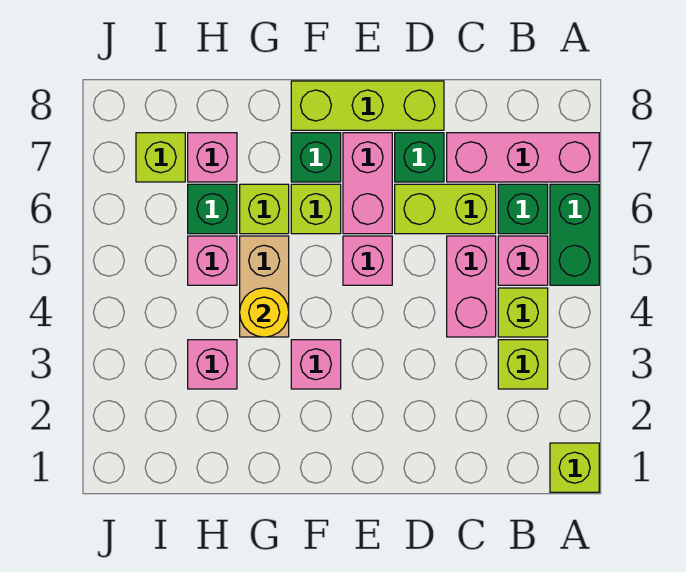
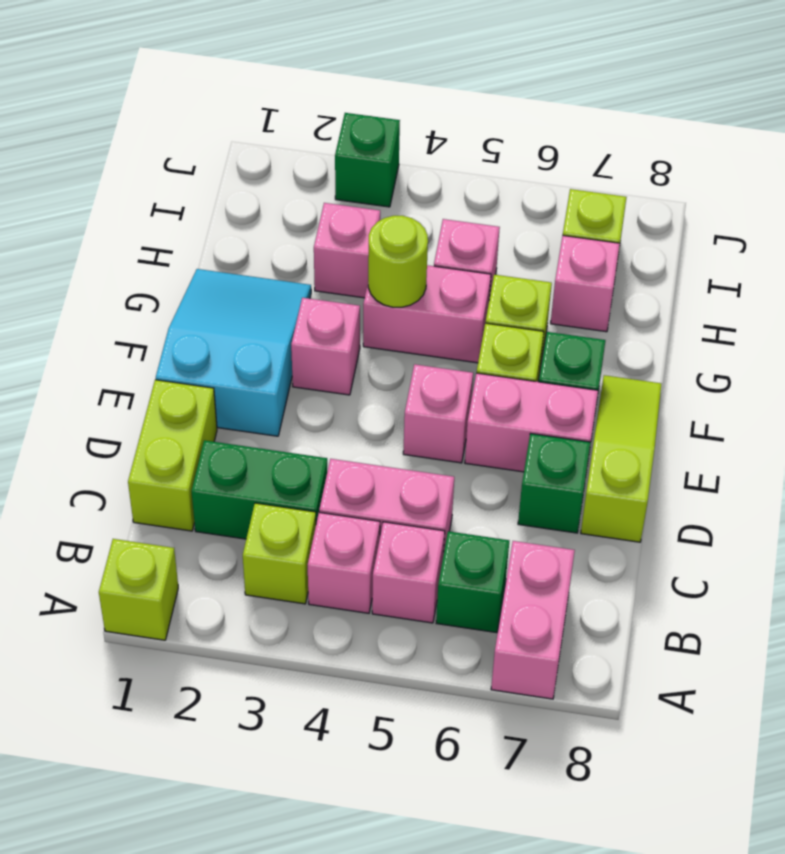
green brick A5:A6 level 1 -> green brick C2:C3 level 1
pink brick A7:C7 level 1 -> pink brick A7:B7 level 1
lime brick B4 level 1 -> pink brick B4 level 1
lime brick C6:D6 level 1 -> lime brick C1:D1 level 1
lime brick D8:F8 level 1 -> lime slope D8:F8 level 1 top D
none -> cyan slope E1:G2 level 1 top E
tan brick G4:G5 level 1 -> pink brick G4:G5 level 1
yellow round brick G4 level 2 -> lime round brick G4 level 2
green brick H6 level 1 -> green brick J3 level 1

